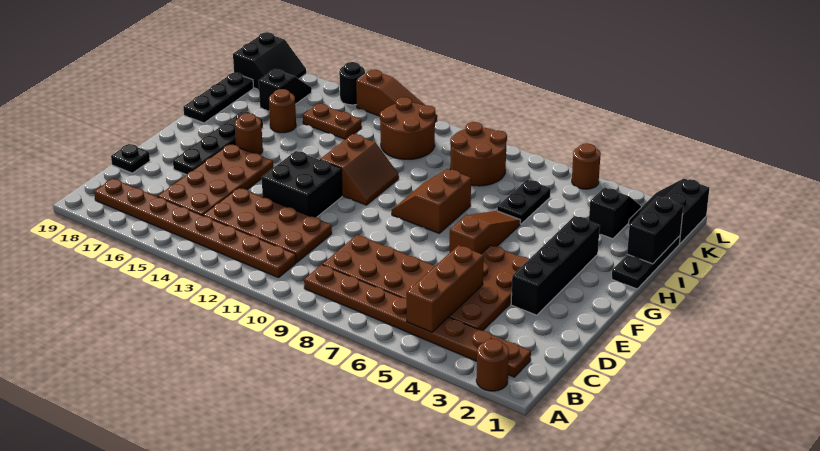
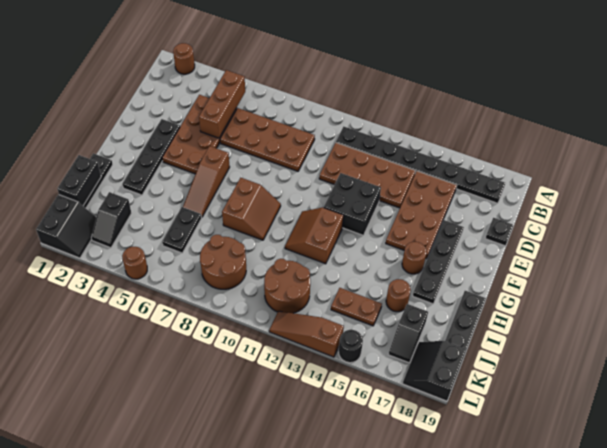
brown plate B2:B9 level 1 -> none
brown plate B11:B18 level 1 -> black plate B11:B18 level 1
black brick E3:H3 level 1 -> black plate E3:H3 level 1

